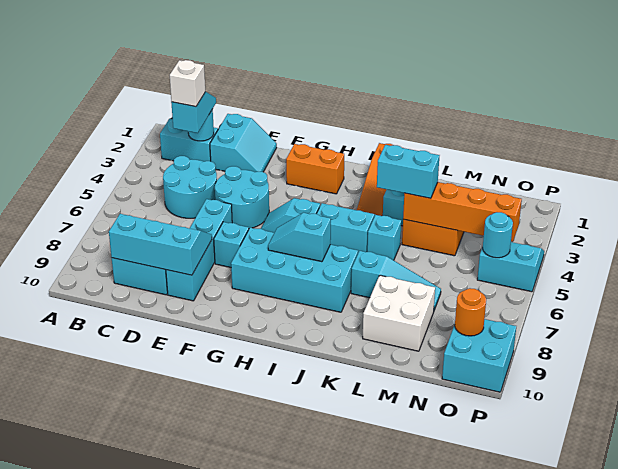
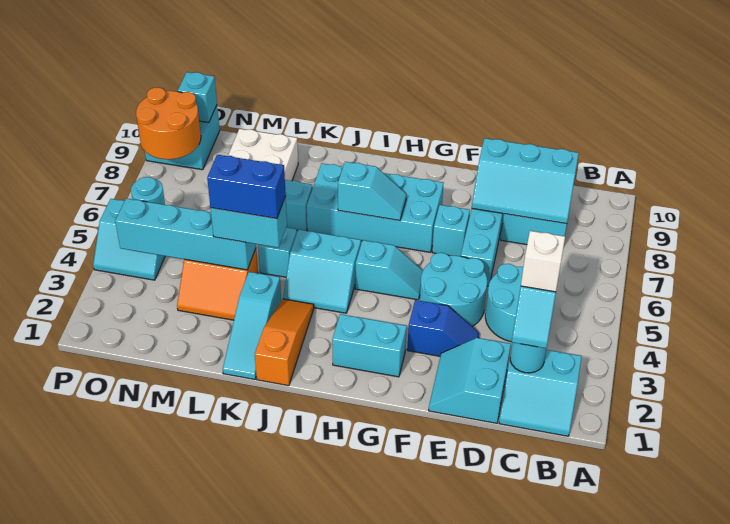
none -> blue slope E3:F3 level 1 top F
orange brick G2:H2 level 1 -> cyan brick G2:H2 level 1
none -> blue brick K4:L4 level 4
orange brick L4:O4 level 2 -> cyan brick L4:O4 level 2
orange round brick O9 level 2 -> orange round brick O8:P9 level 2
none -> cyan brick O10 level 2

